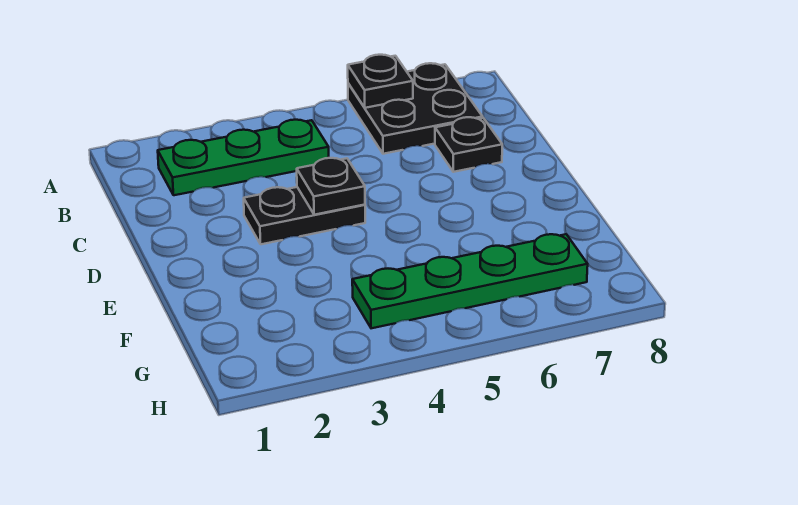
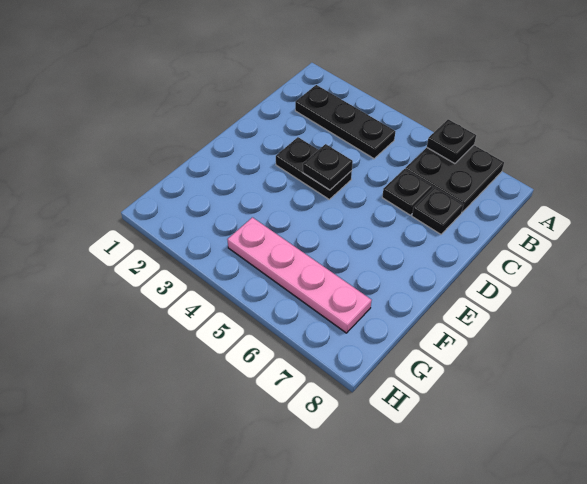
green plate B2:B4 level 1 -> black plate B2:B4 level 1
none -> black plate C6 level 1
green plate G4:G7 level 1 -> pink plate G4:G7 level 1

